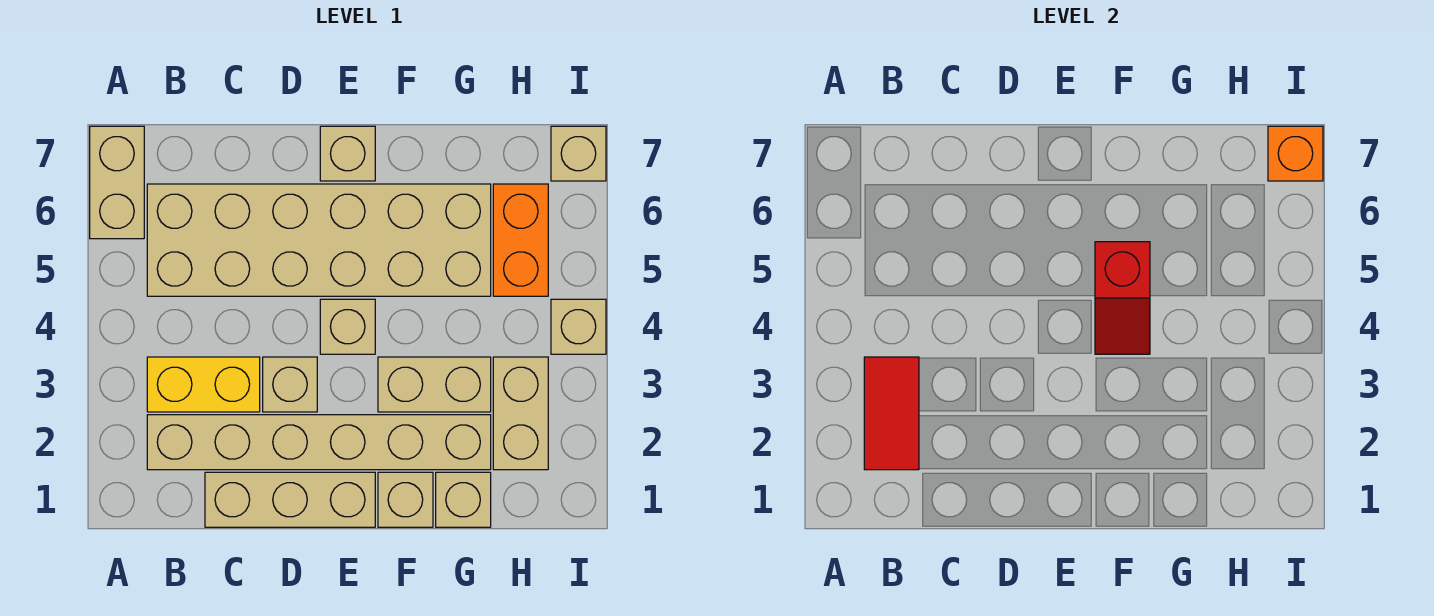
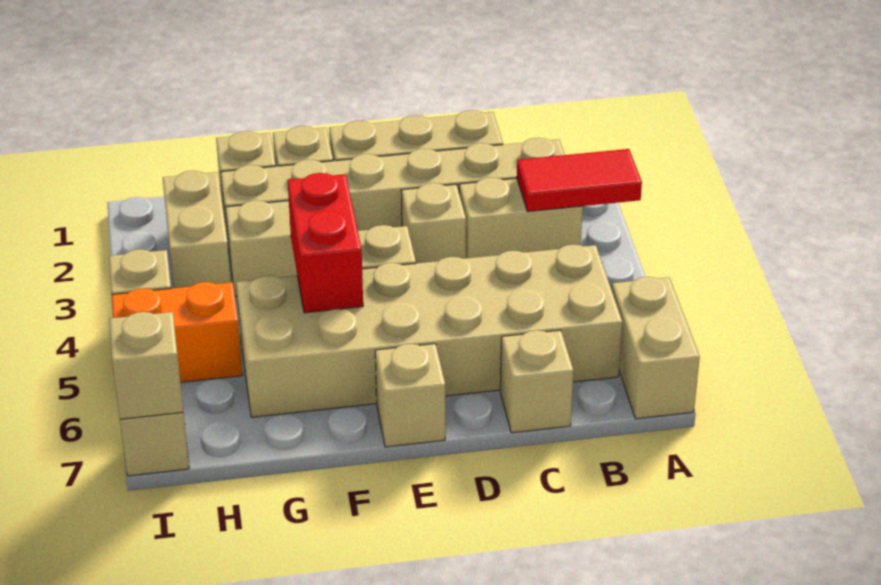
red tile B2:B3 level 2 -> red tile A3:B3 level 2
yellow brick B3:C3 level 1 -> tan brick B3:C3 level 1
none -> tan brick C7 level 1
red slope F4:F5 level 2 top 5 -> red brick F4:F5 level 2
orange brick H5:H6 level 1 -> orange brick H5:I5 level 1
orange brick I7 level 2 -> tan brick I7 level 2

